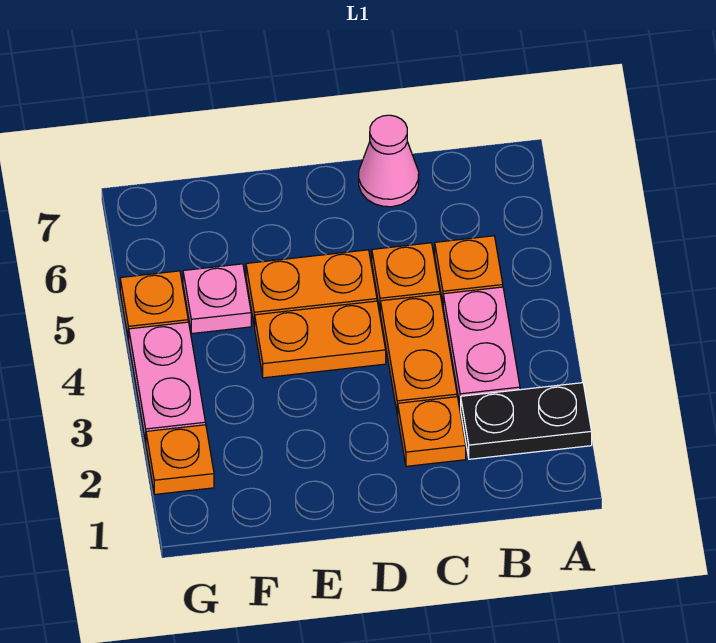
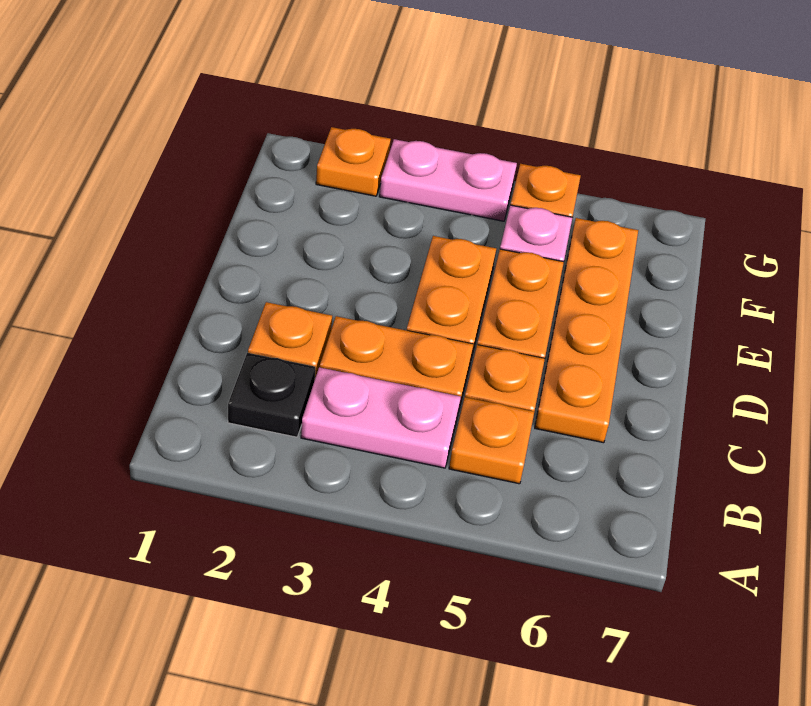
black plate A2:B2 level 1 -> black plate B2 level 1
none -> orange plate C6:F6 level 1
pink cone C7 level 1 -> none

